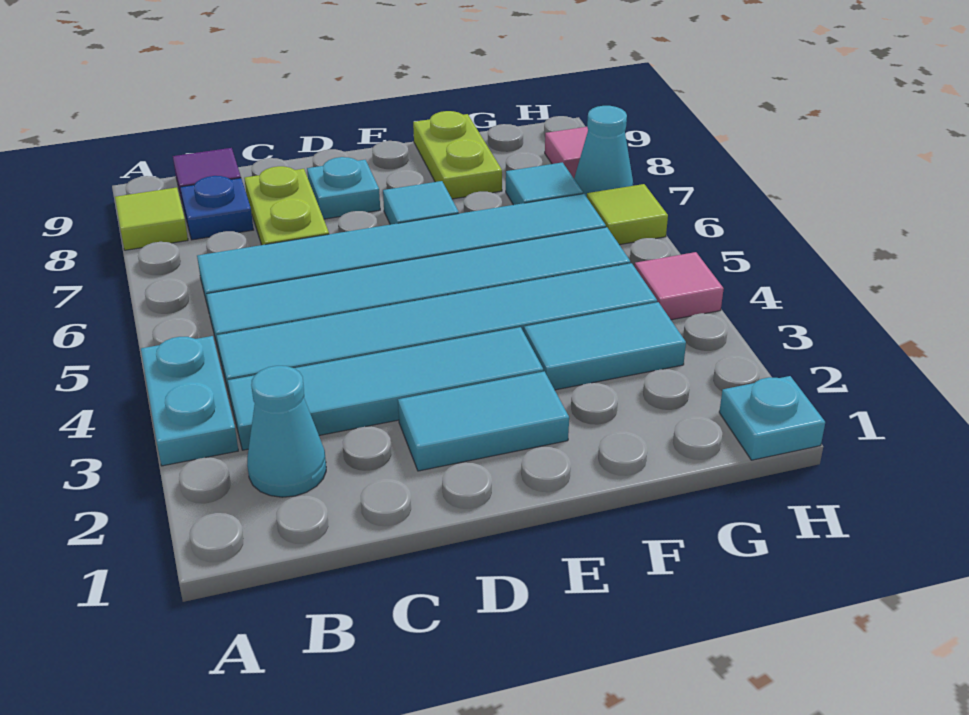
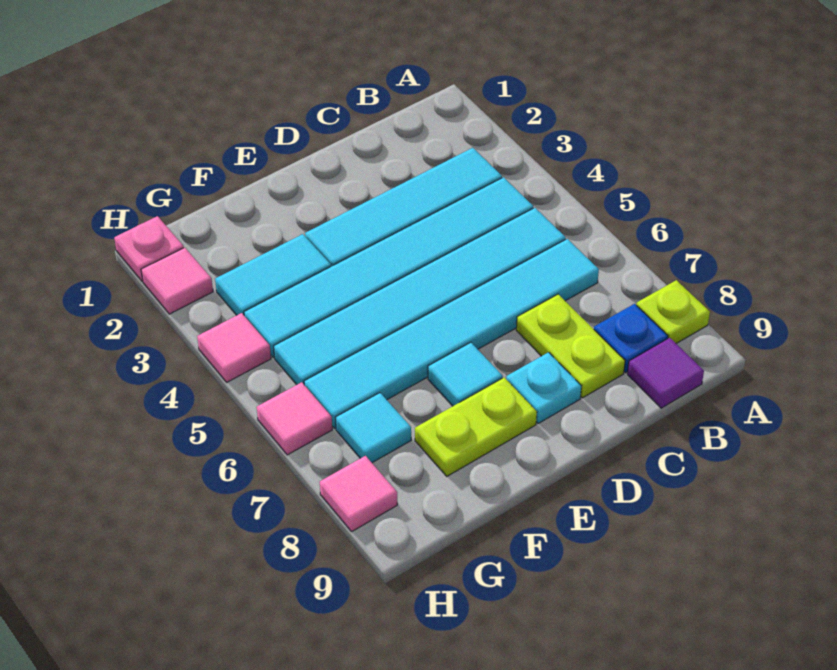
cyan plate A3:A4 level 1 -> none
lime tile A8 level 1 -> lime plate A8 level 1
cyan cone B2 level 1 -> none
cyan tile D2:E2 level 1 -> none
lime plate F8:F9 level 1 -> lime plate E8:F8 level 1
cyan plate H1 level 1 -> pink plate H1 level 1
none -> pink tile H2 level 1
lime tile H6 level 1 -> pink tile H6 level 1
cyan cone H7 level 1 -> none

